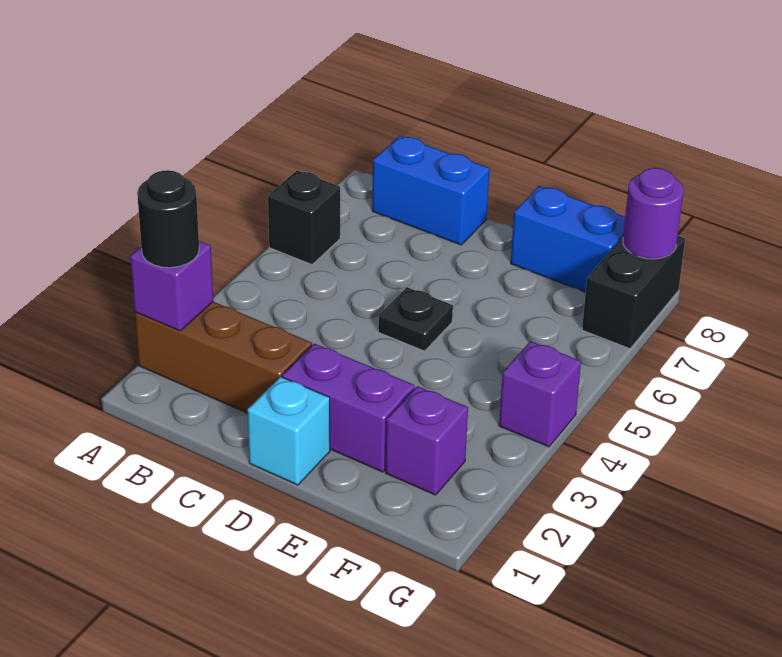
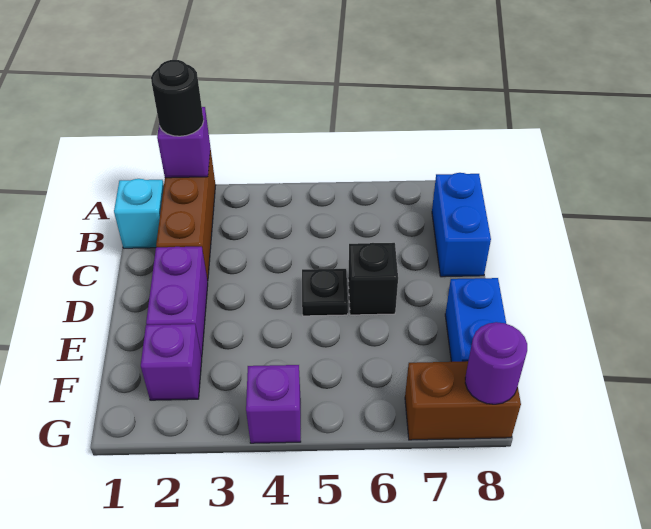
black brick A6 level 1 -> black brick D6 level 1
cyan brick D1 level 1 -> cyan brick B1 level 1
black brick G7:G8 level 1 -> brown brick G7:G8 level 1

